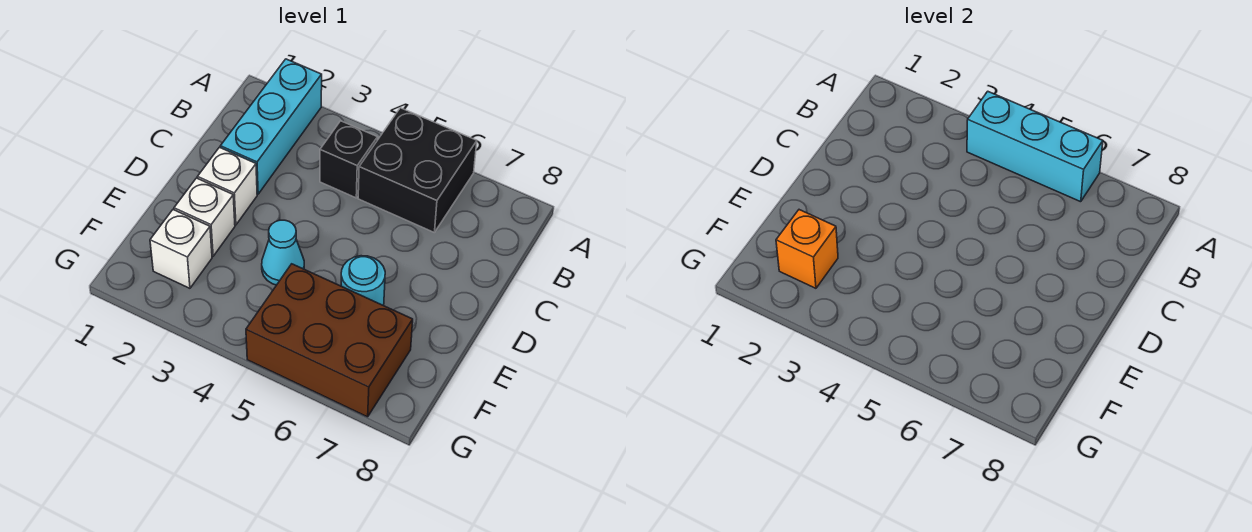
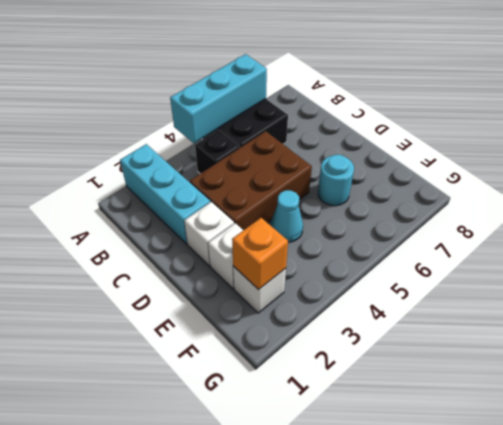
brown brick F5:G7 level 1 -> brown brick C3:D5 level 1

